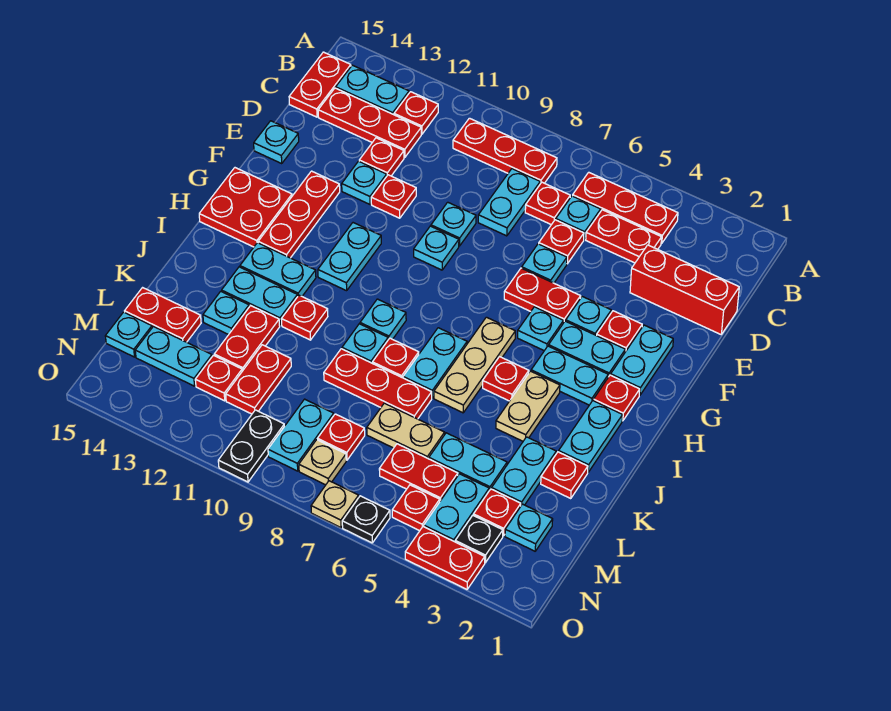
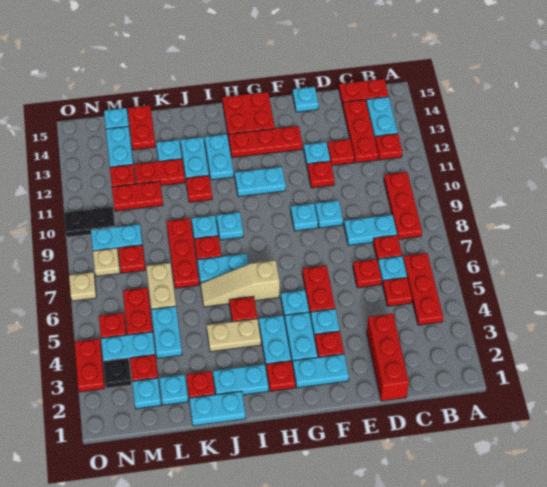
red plate C4:C5 level 1 -> red plate C5 level 1
cyan plate E6 level 1 -> cyan plate L2 level 1
tan plate H6:J6 level 1 -> tan slope H6:J6 level 1 top H
cyan plate K3:L3 level 1 -> cyan plate J1:K1 level 1
black plate O6 level 1 -> none

